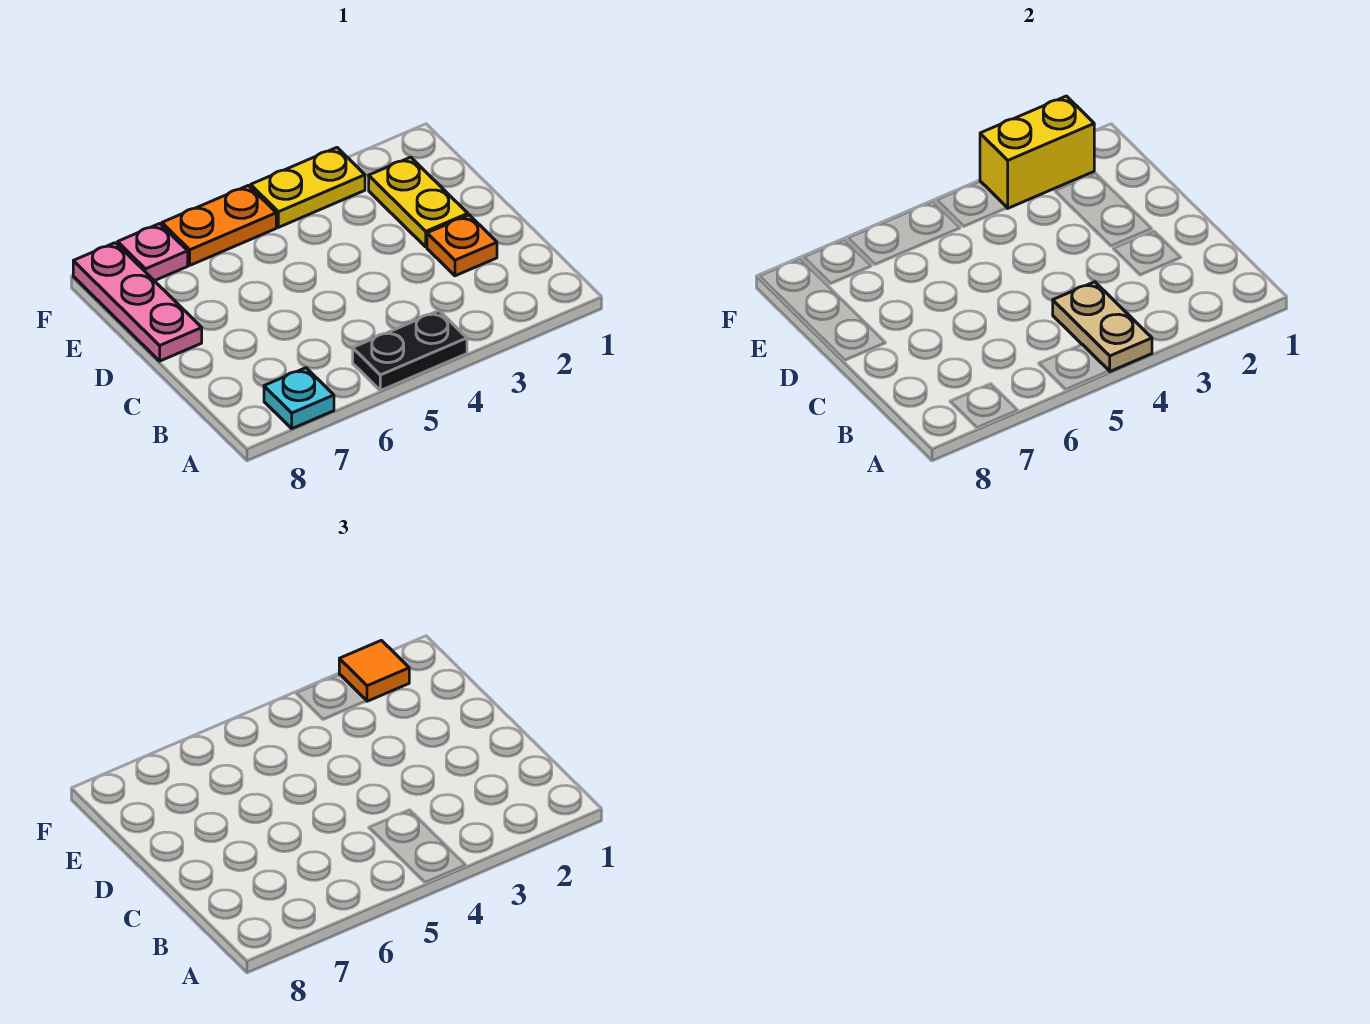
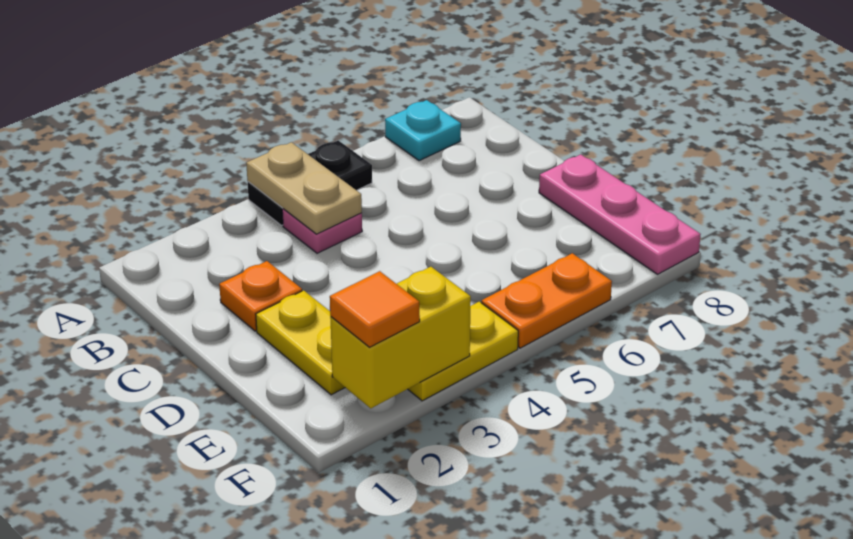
pink plate F7 level 1 -> pink plate B4 level 1

